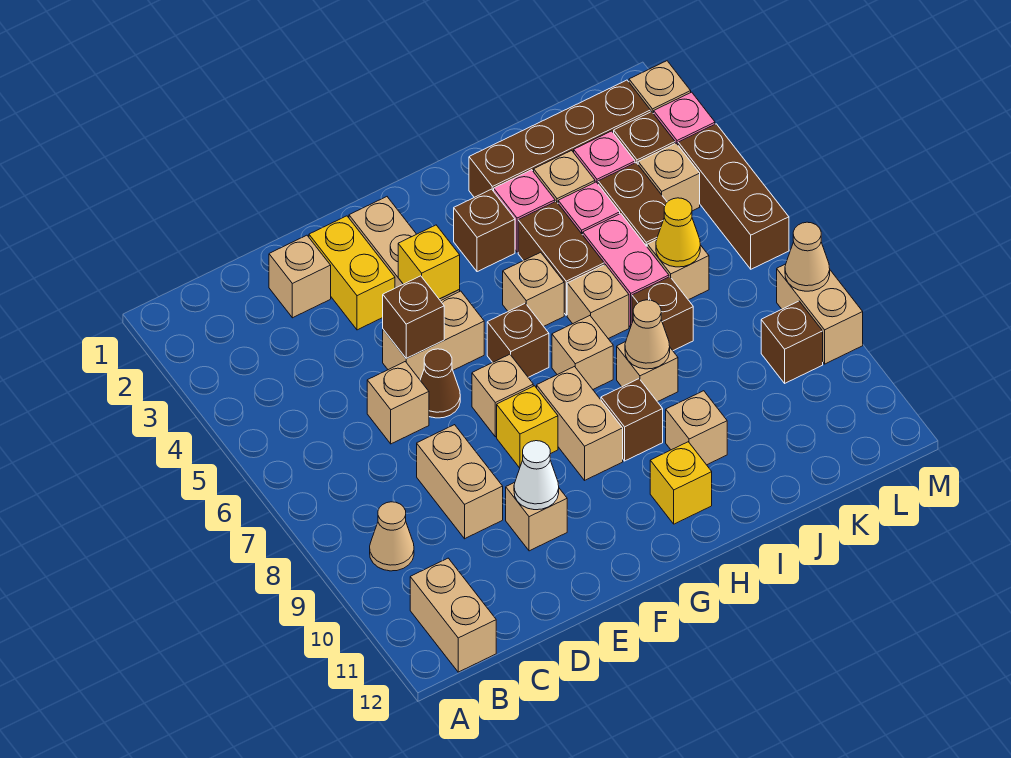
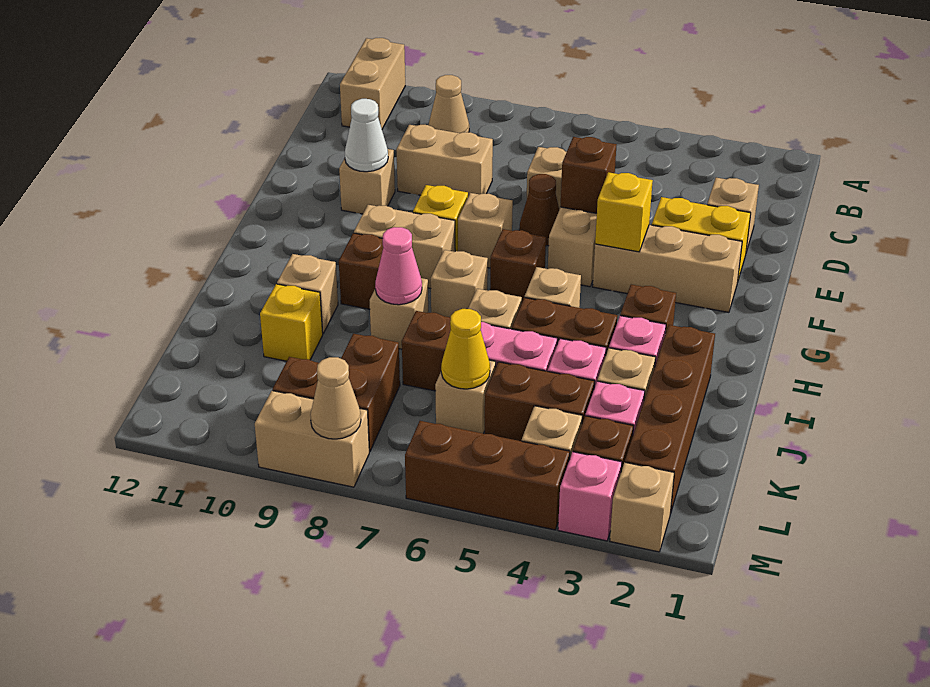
tan brick B11:B12 level 1 -> tan brick A11:B11 level 1
yellow brick H11 level 1 -> yellow brick J10 level 1
tan cone I8 level 2 -> pink cone I8 level 2
none -> brown brick K8:L8 level 1

